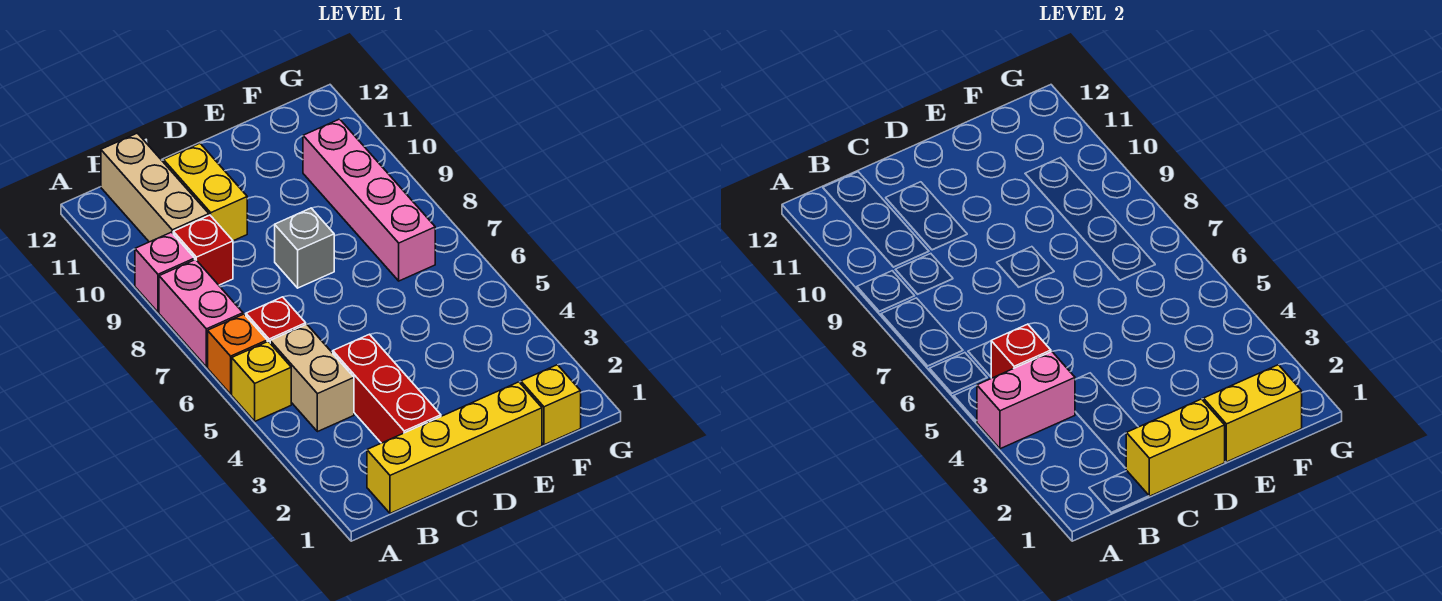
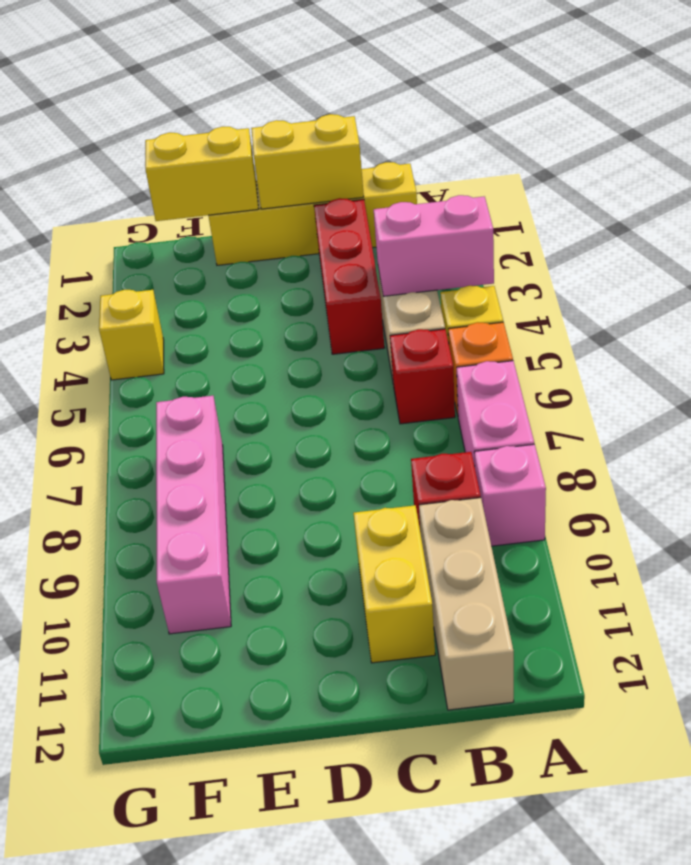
red brick B5 level 2 -> none
grey brick D8 level 1 -> none
yellow brick F1 level 1 -> yellow brick G4 level 1

